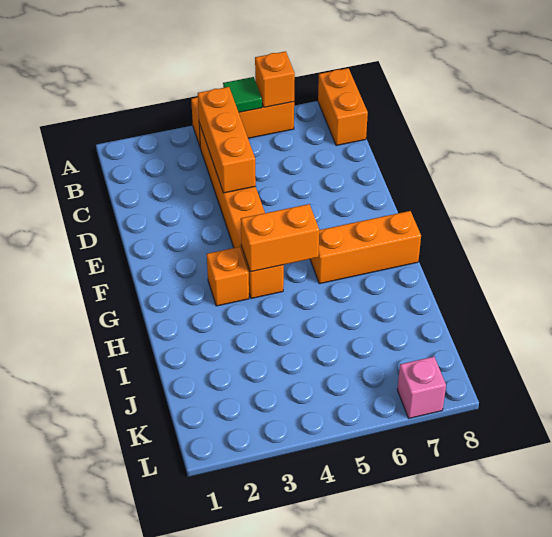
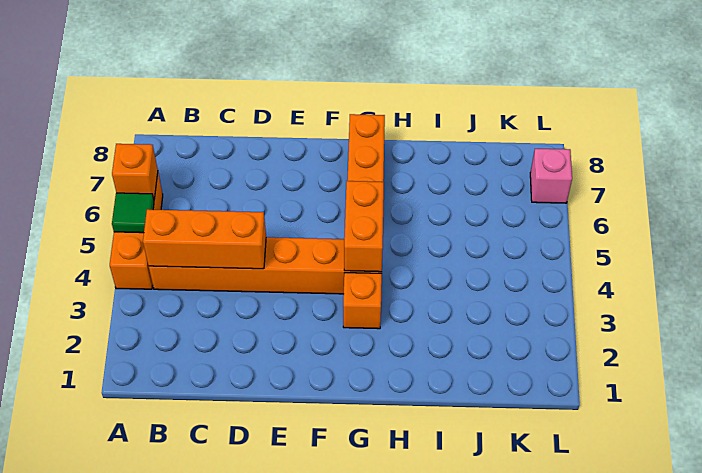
orange brick A8:B8 level 1 -> none

